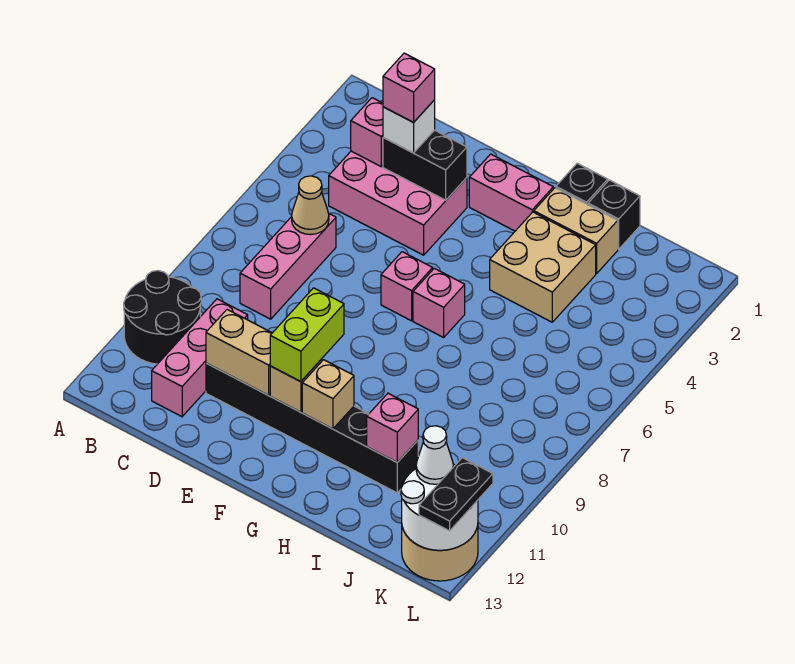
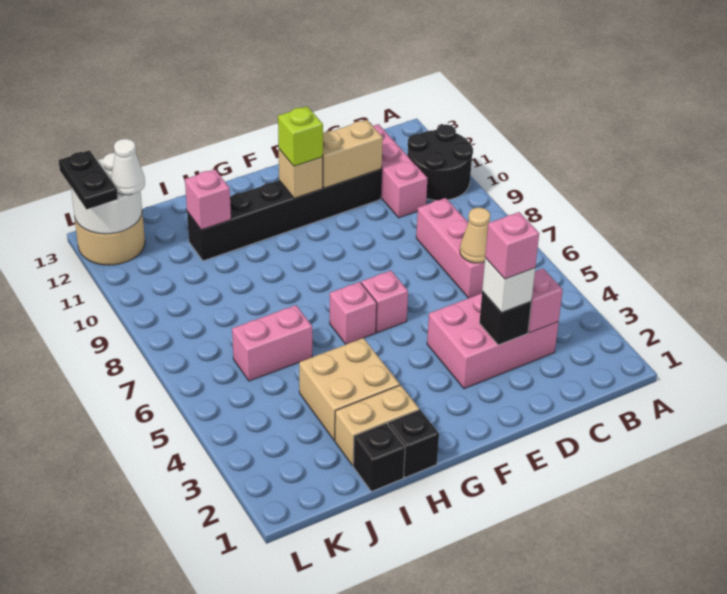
black brick D3:E3 level 2 -> black brick D3 level 2
pink brick F2:G2 level 1 -> pink brick I6:J6 level 1
lime brick F10:F11 level 3 -> lime brick F11 level 3
tan brick G11 level 2 -> none

